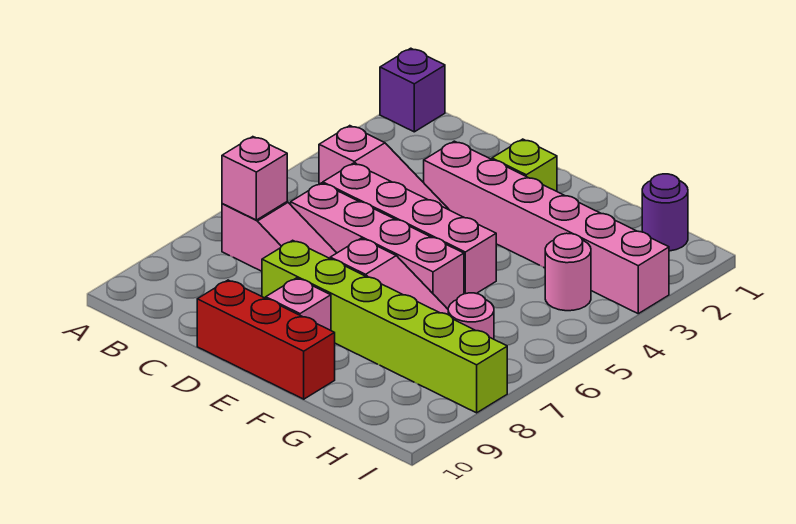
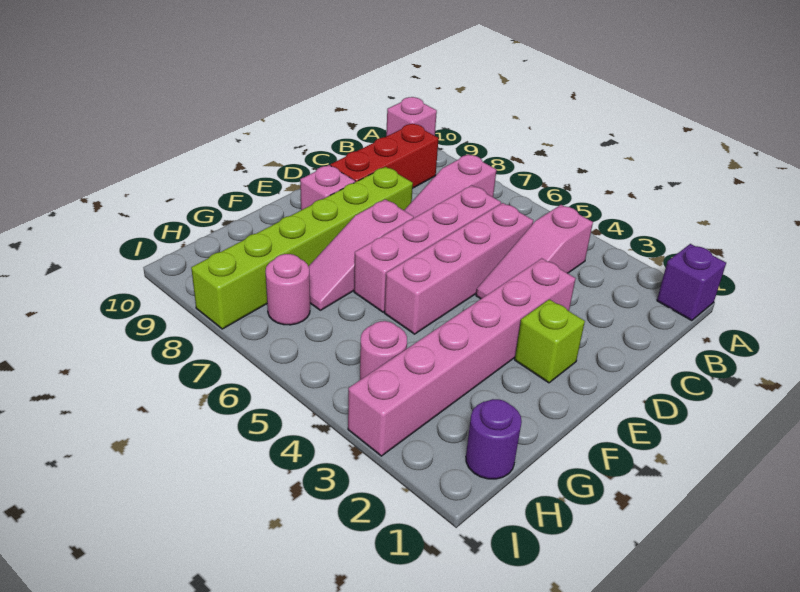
pink brick B7 level 2 -> pink brick A10 level 1
red brick D10:F10 level 1 -> red brick B9:D9 level 1

